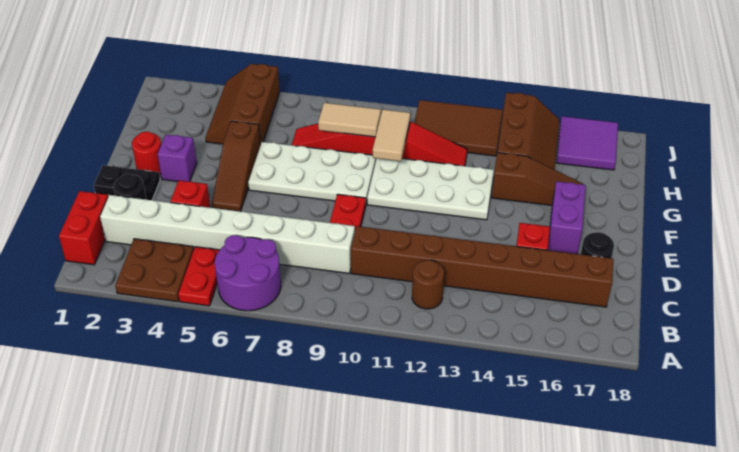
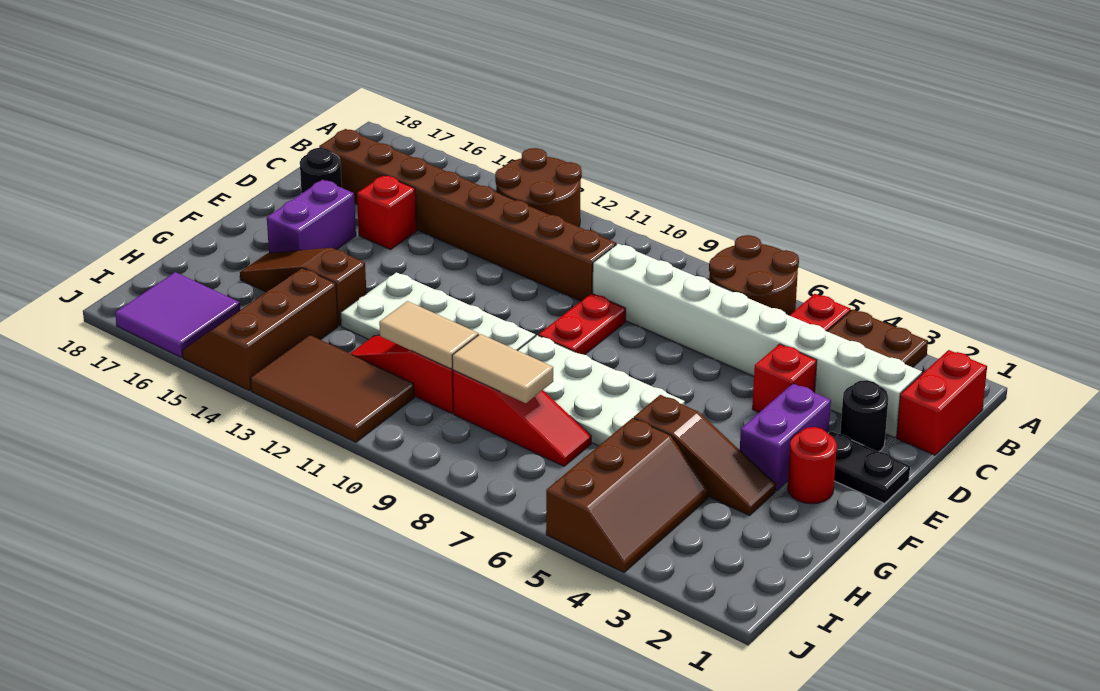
purple round brick A6:B7 level 1 -> brown round brick A6:B7 level 1
brown round brick B12 level 1 -> brown round brick A12:B13 level 1
brown slope E5:G5 level 1 top G -> brown slope G3:G5 level 1 top 5
purple brick F3 level 1 -> purple brick E3:F3 level 1
tan tile G10:H10 level 2 -> tan tile H10:H11 level 2

